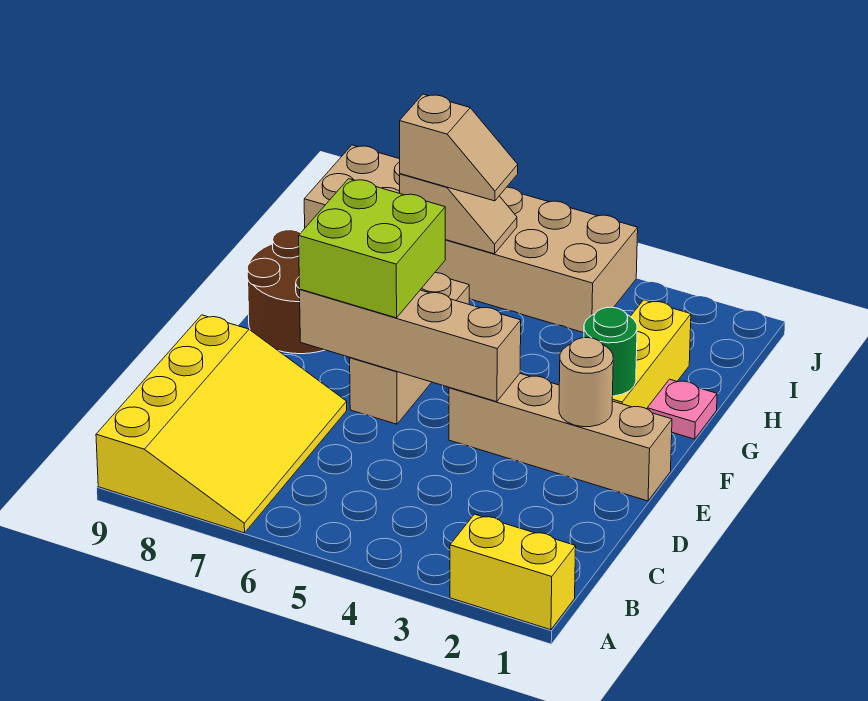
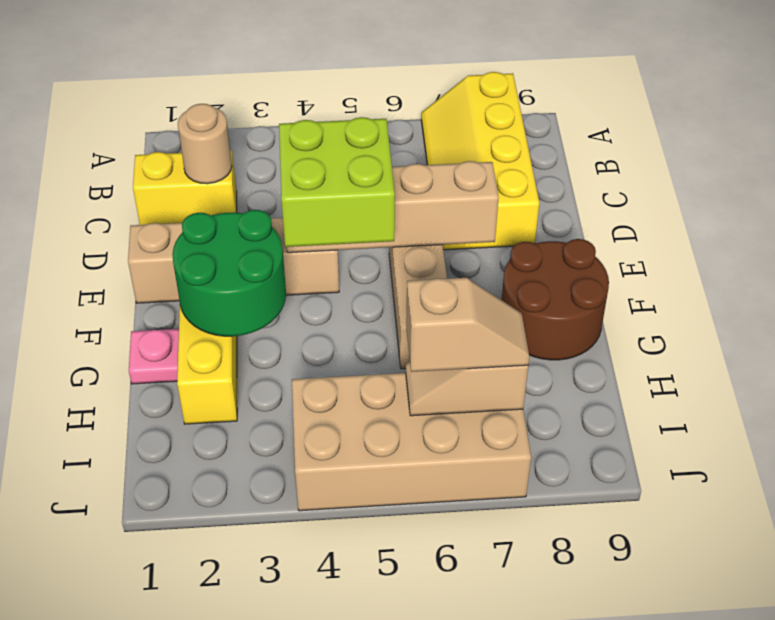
yellow brick A1:A2 level 1 -> yellow brick C1:C2 level 1
yellow slope A7:D9 level 1 top 9 -> yellow slope A7:D8 level 1 top 8
tan round brick E2 level 2 -> tan round brick C2 level 2
lime brick E6:F7 level 3 -> lime brick E4:F5 level 3
green round brick F2 level 2 -> green round brick F2:G3 level 2
tan brick I4:J9 level 1 -> tan brick I4:J7 level 1
tan slope I6:I7 level 3 top 7 -> tan slope I6:I7 level 3 top 6

